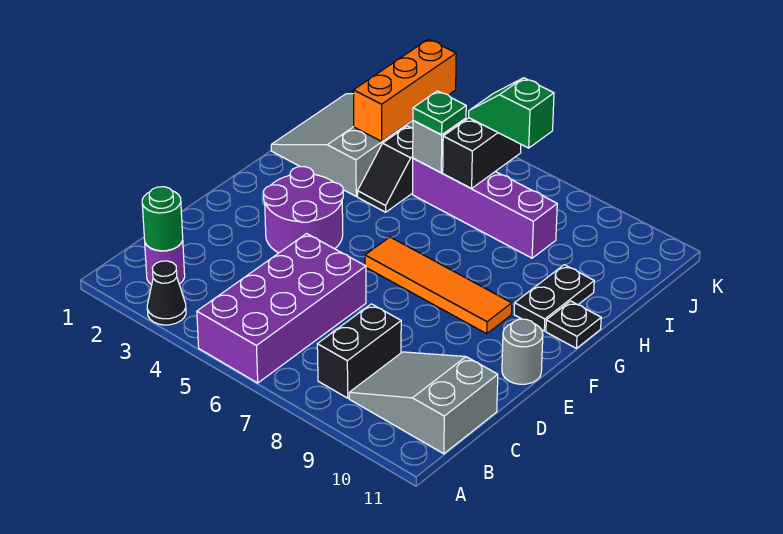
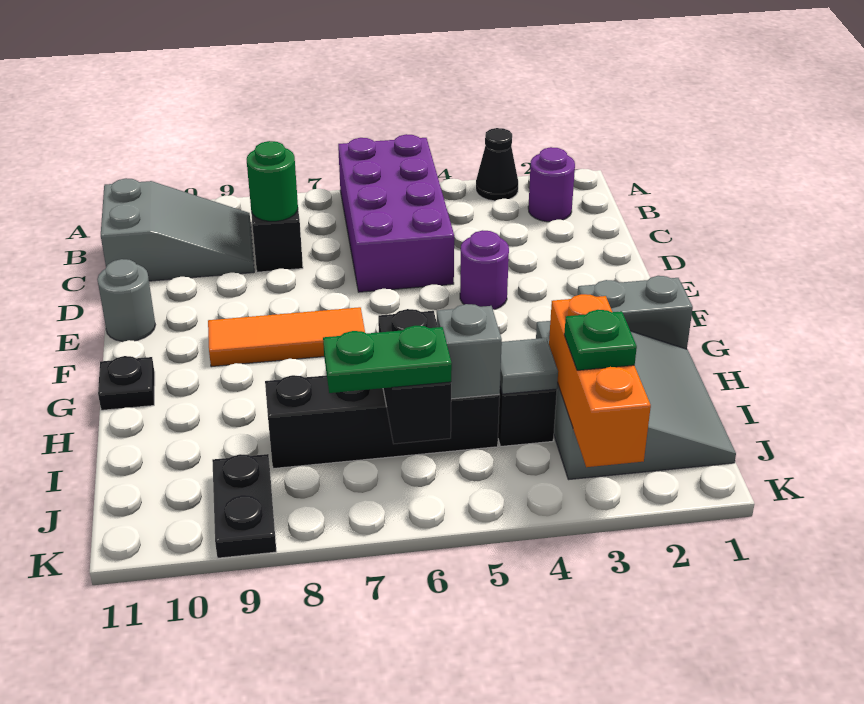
green round brick B2 level 2 -> green round brick C8 level 2
purple round brick E3:F4 level 1 -> purple round brick E4 level 1
orange tile F6:F9 level 1 -> orange tile F7:F9 level 1
none -> grey brick G1:G2 level 1
black plate G10:H10 level 1 -> black plate J9:K9 level 1
none -> grey tile I4 level 2
purple brick I5:I8 level 1 -> black brick I5:I8 level 1
green plate I5 level 3 -> green plate J3 level 3
green slope J6:J7 level 3 top 7 -> green plate J6:J7 level 3

